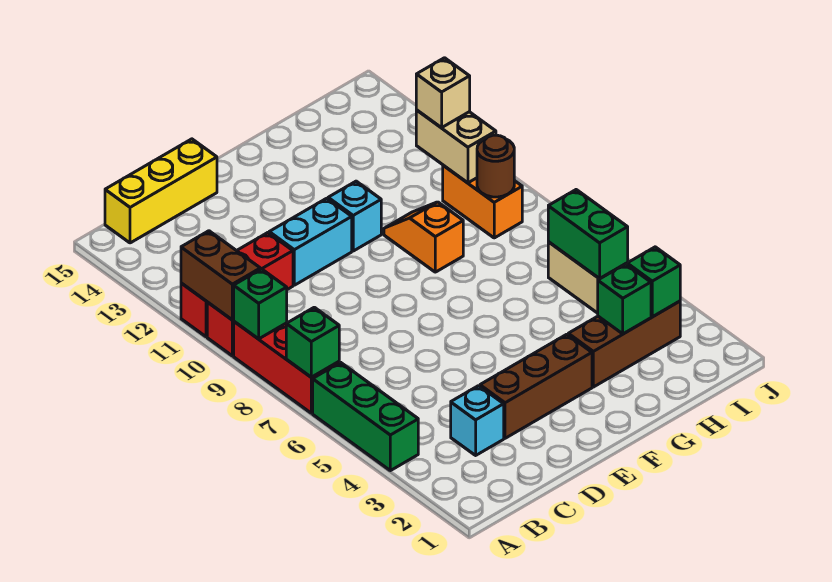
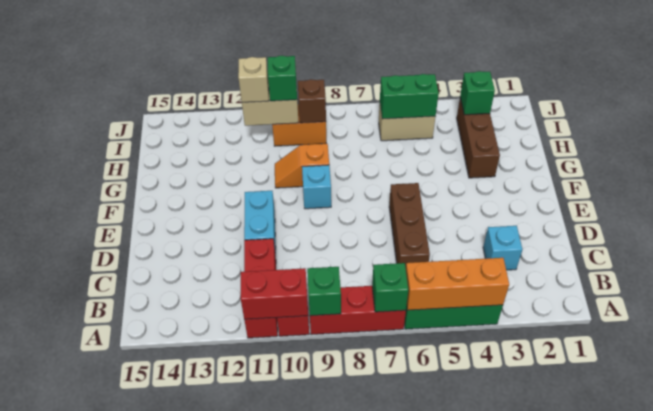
none -> orange brick A4:A6 level 2
brown brick A10:A11 level 2 -> red brick A10:A11 level 2
yellow brick B15:D15 level 1 -> none
brown brick D3:F3 level 1 -> brown brick C6:E6 level 1
cyan brick F11 level 1 -> cyan brick F9 level 1
green brick H3 level 2 -> green brick I10 level 3
brown round brick I9 level 2 -> brown brick I9 level 2

